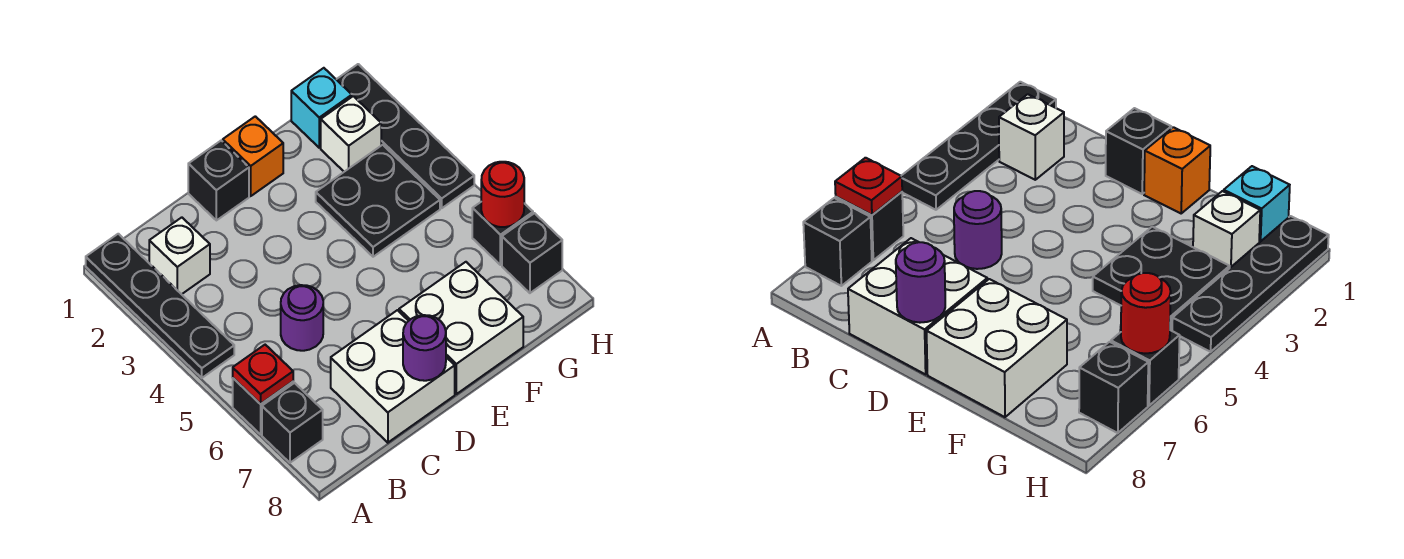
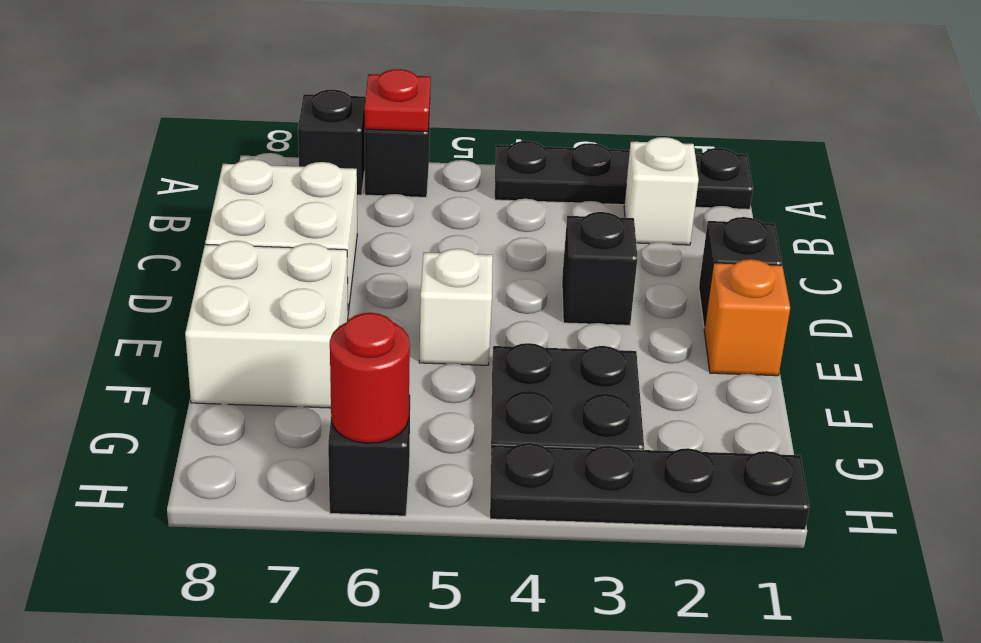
purple round brick C5 level 1 -> none
purple round brick D8 level 2 -> none
cyan brick G1 level 1 -> none
white brick G2 level 1 -> white brick E5 level 1
black brick H7 level 1 -> black brick D3 level 1

